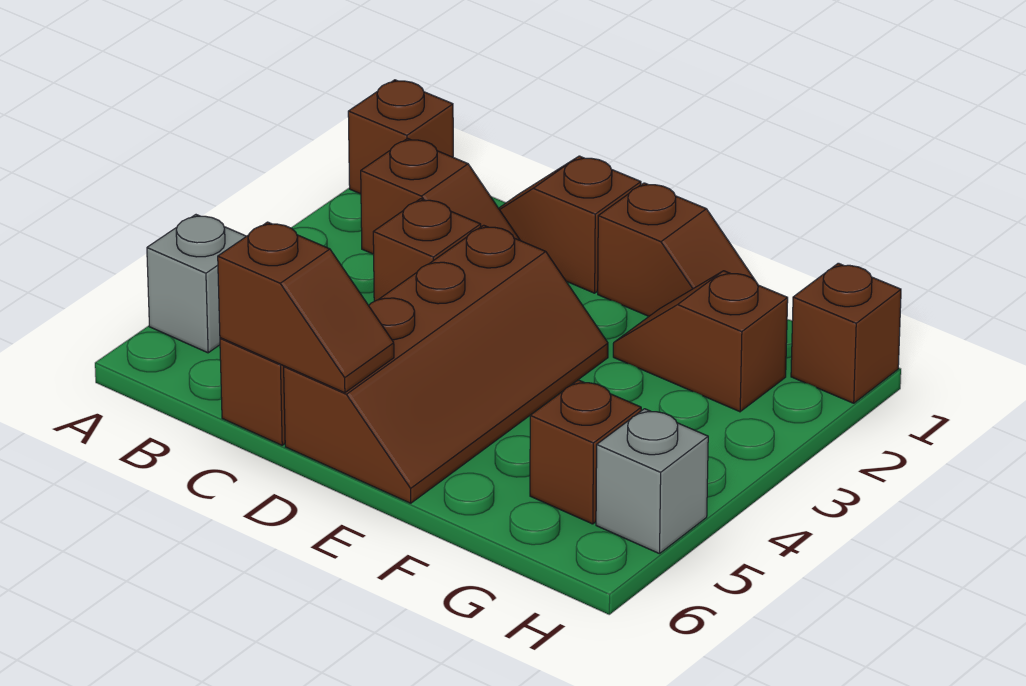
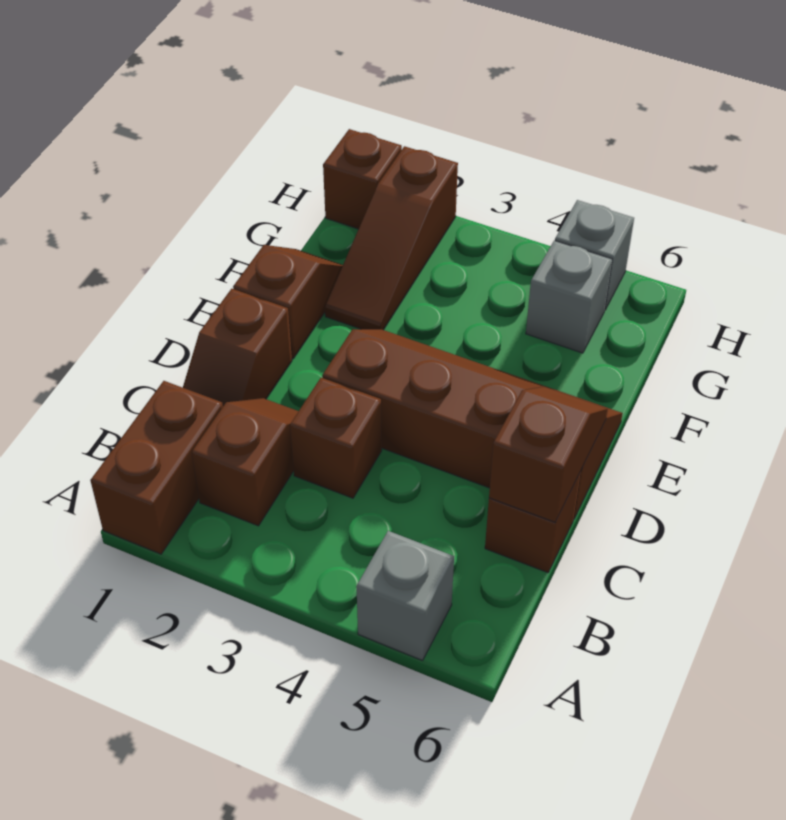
brown brick A1 level 1 -> brown brick A1:B1 level 1
brown slope F2:G2 level 1 top G -> brown slope F2:H2 level 1 top H
brown brick G5 level 1 -> grey brick G5 level 1

